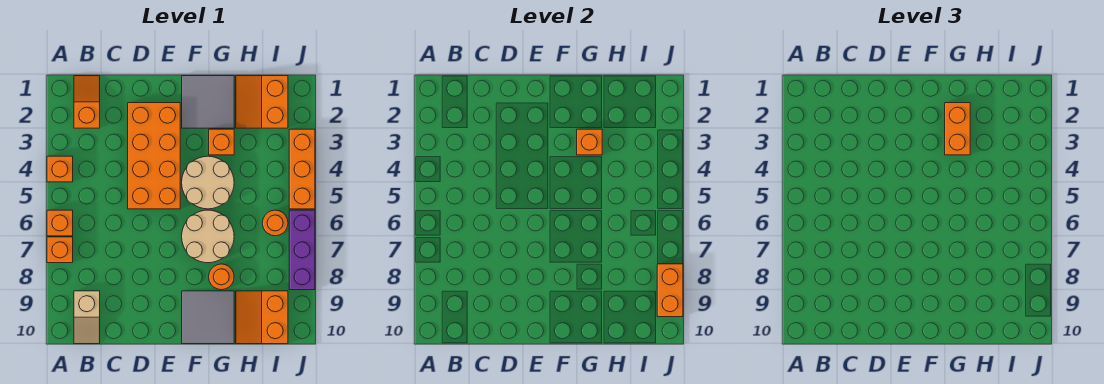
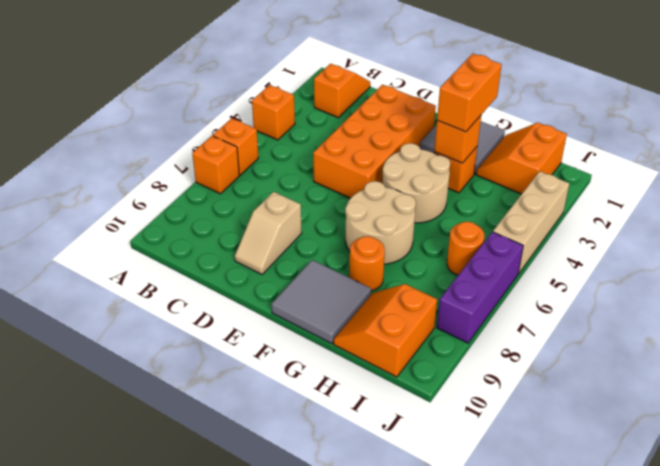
tan slope B9:B10 level 1 top 9 -> tan slope D8:D9 level 1 top 8
orange brick J3:J5 level 1 -> tan brick J3:J5 level 1
orange brick J8:J9 level 2 -> none

